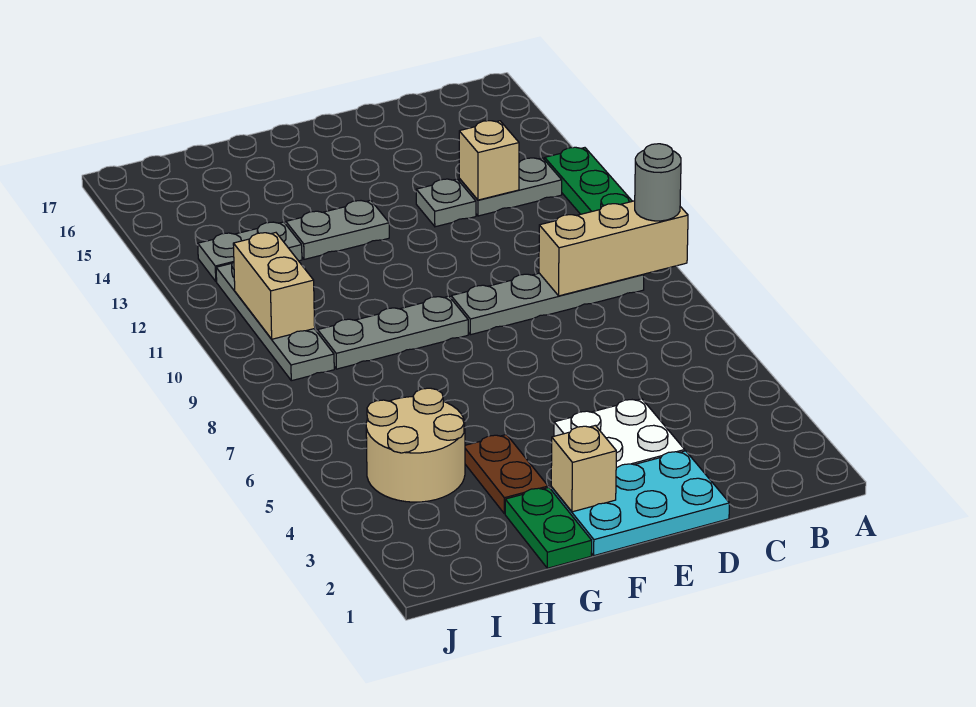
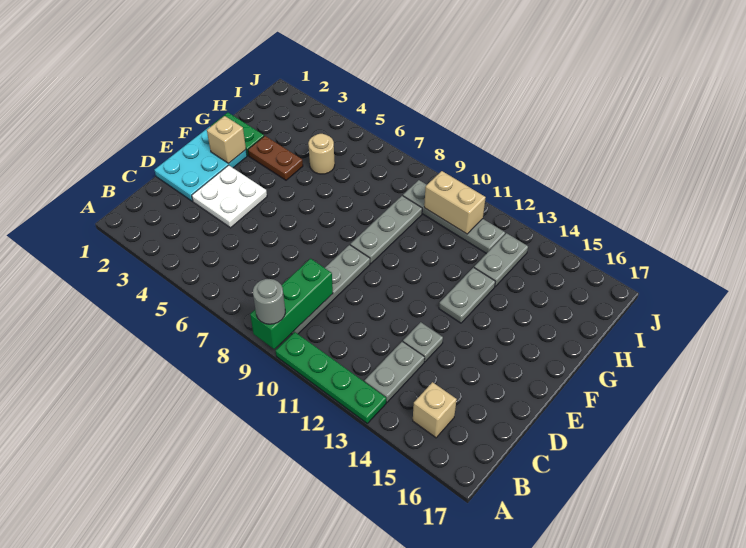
tan brick A9:C9 level 2 -> green brick A9:C9 level 2
tan brick C13 level 2 -> tan brick B15 level 1
tan round brick H4:I5 level 1 -> tan round brick H5 level 1

